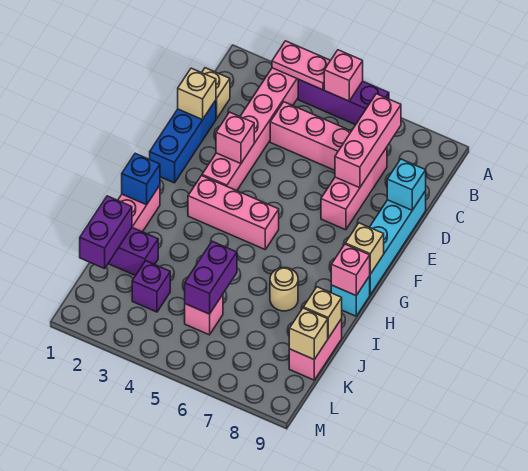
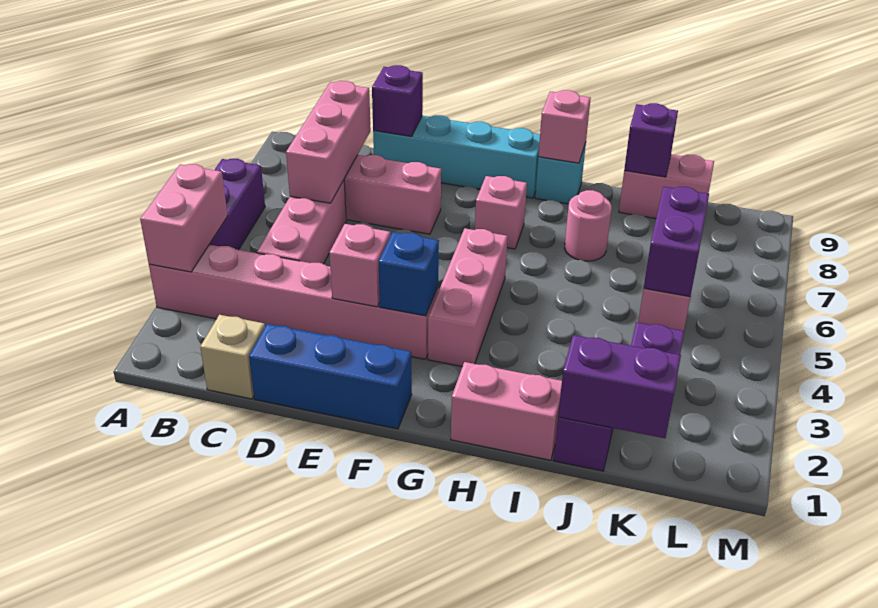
pink plate A3:A4 level 2 -> pink brick A3:A4 level 2
pink brick A5 level 2 -> pink brick G7 level 1
pink brick B7:D7 level 2 -> pink brick C6:C8 level 2
tan brick D1 level 2 -> none
cyan brick D9 level 2 -> purple brick D9 level 2
tan brick G9 level 2 -> none
blue brick H1 level 2 -> blue brick F3 level 2
tan round brick I7 level 1 -> pink round brick I7 level 1
purple brick J5:K5 level 2 -> purple brick K5:K6 level 2
tan brick J9 level 2 -> purple brick J9 level 2
tan brick K9 level 2 -> none

